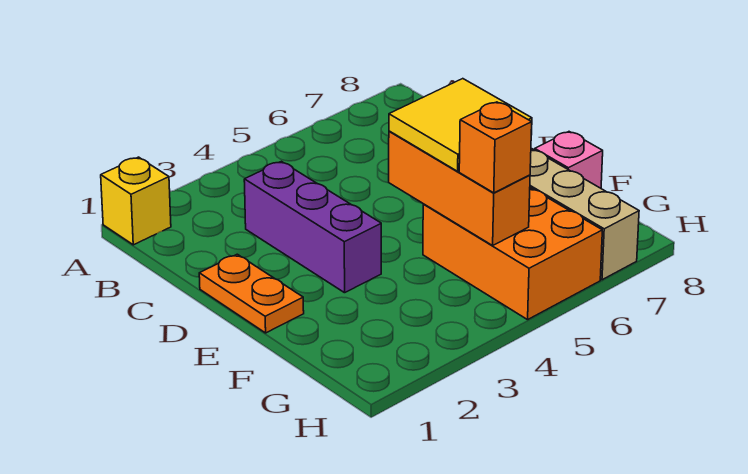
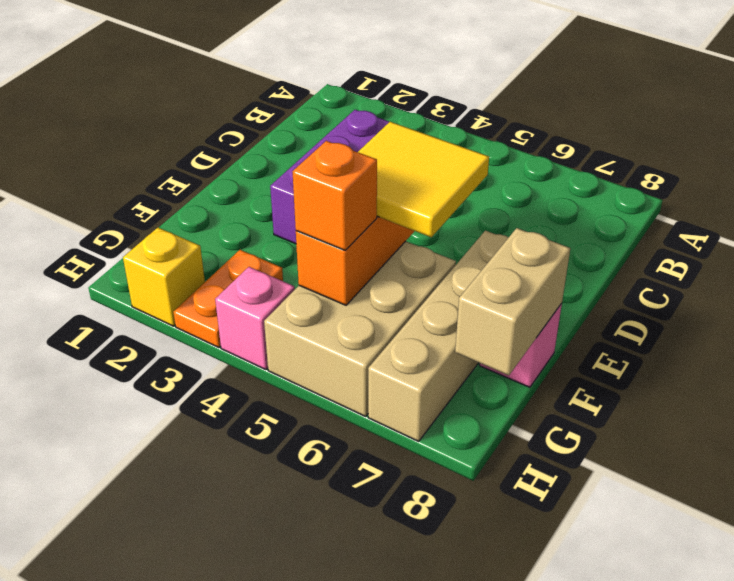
yellow brick A1 level 1 -> yellow brick H2 level 1
orange plate D1:E1 level 1 -> orange plate G3:H3 level 1
orange brick F5:H6 level 1 -> tan brick F5:H6 level 1
none -> tan brick F8:G8 level 2
none -> pink brick H4 level 1

